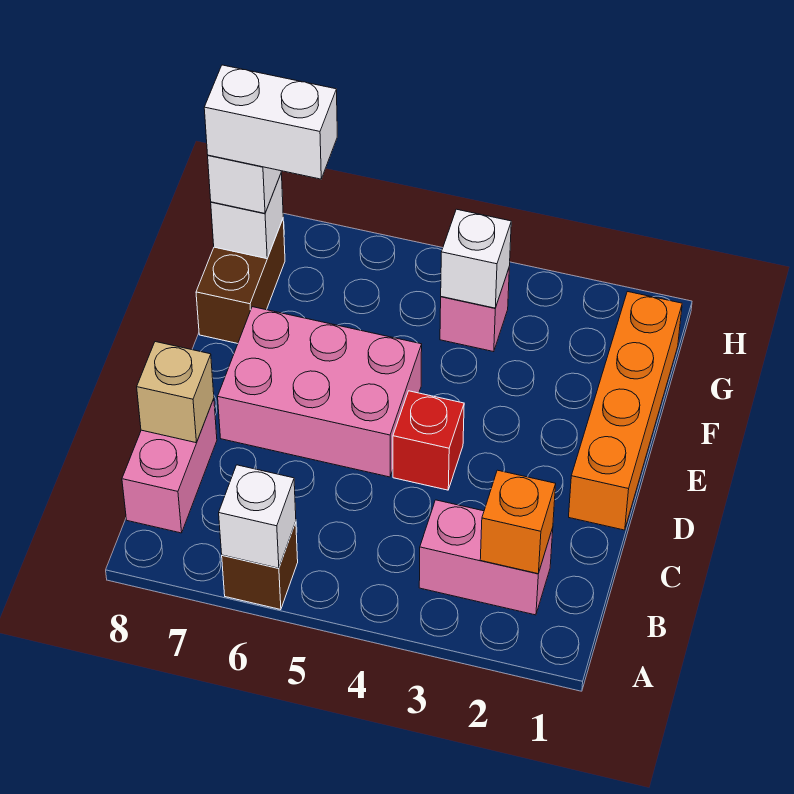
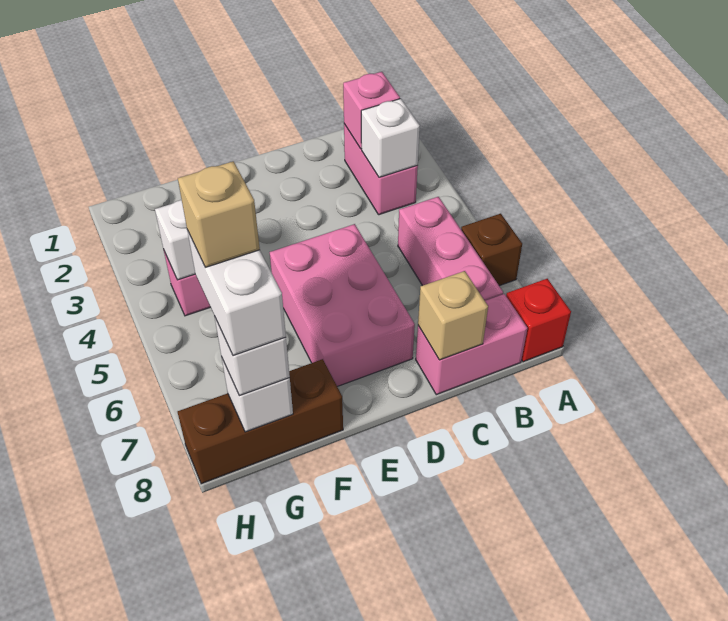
white brick A6 level 2 -> white brick B3 level 2
orange brick B2 level 2 -> pink brick B2 level 2
none -> pink brick B5:B7 level 1
orange brick D1:G1 level 1 -> none
red brick D4 level 1 -> red brick A8 level 1
brown brick F8:G8 level 1 -> brown brick F8:H8 level 1
none -> tan brick G7 level 5

